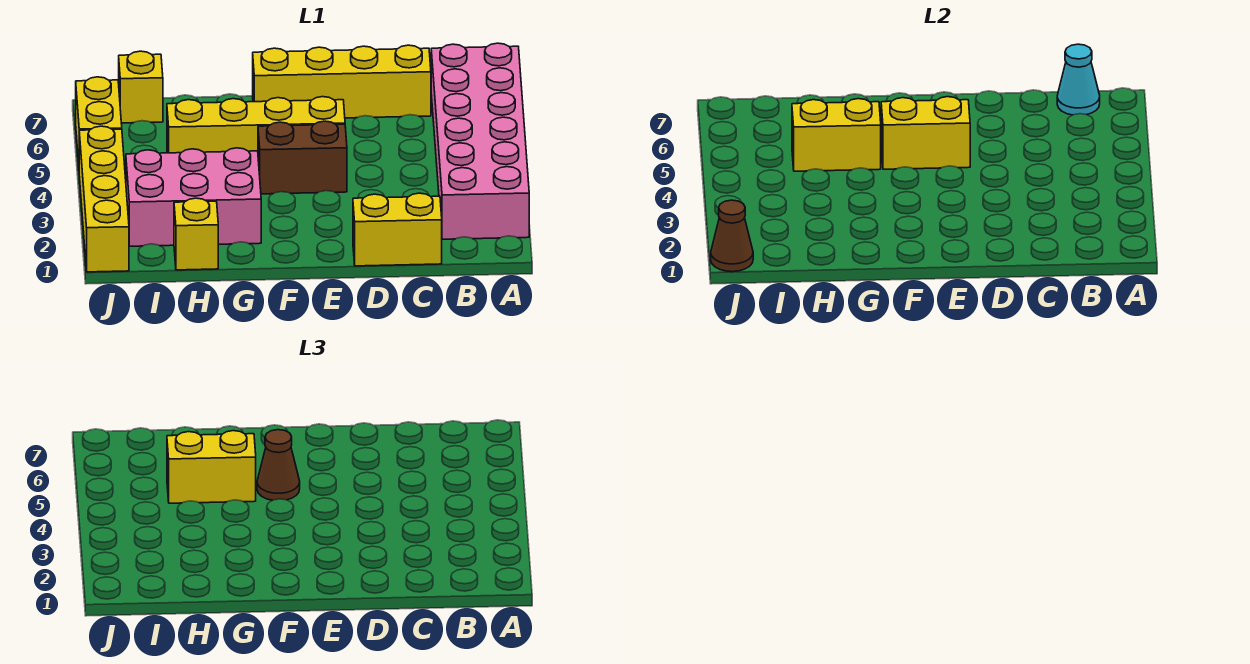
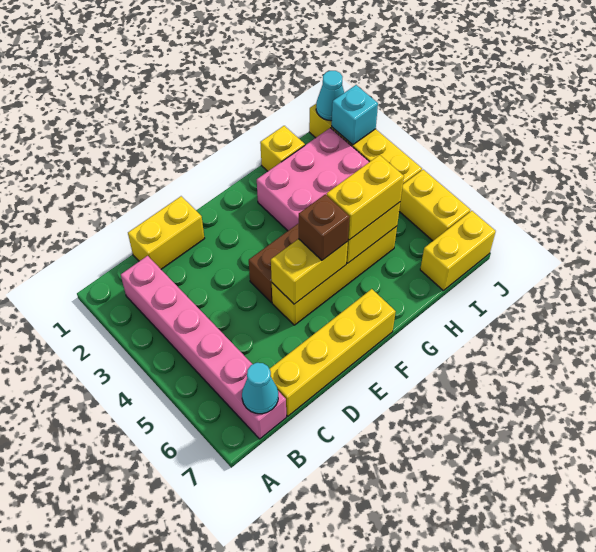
pink brick A2:B7 level 1 -> pink brick B2:B7 level 1
brown cone F5 level 3 -> brown brick F5 level 3
yellow brick I7 level 1 -> yellow brick I7:J7 level 1
brown cone J1 level 2 -> cyan cone J1 level 2
none -> cyan brick J2 level 2

